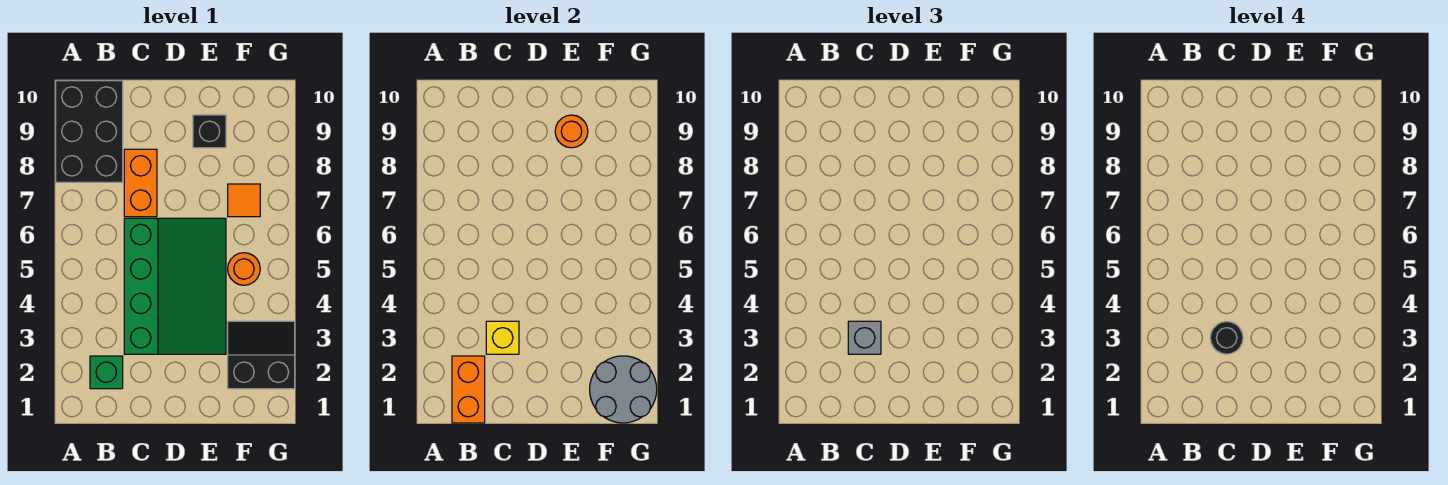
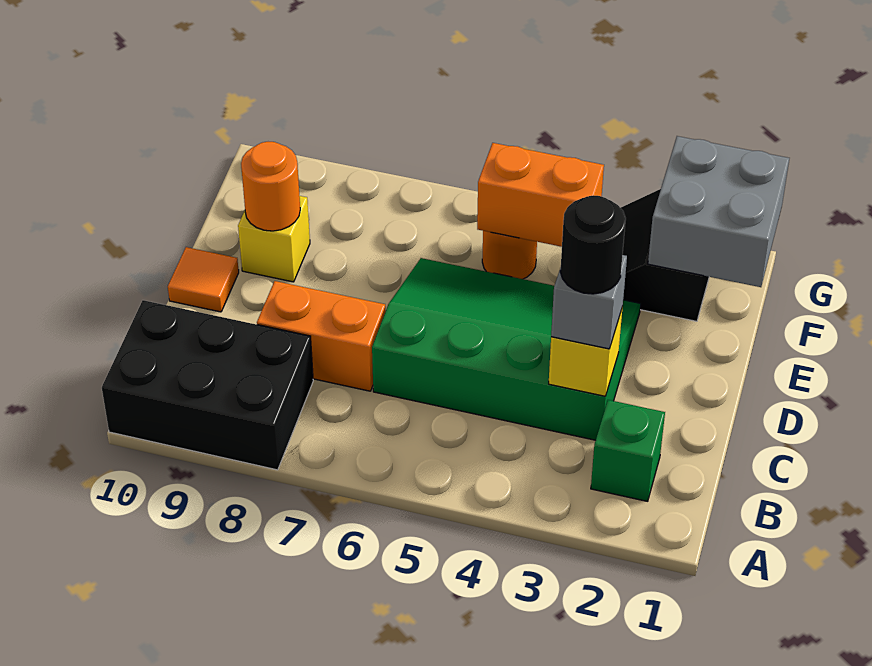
orange brick B1:B2 level 2 -> orange brick F4:F5 level 2
black brick E9 level 1 -> yellow brick E9 level 1
grey round brick F1:G2 level 2 -> grey brick F1:G2 level 2
orange tile F7 level 1 -> orange tile D10 level 1

